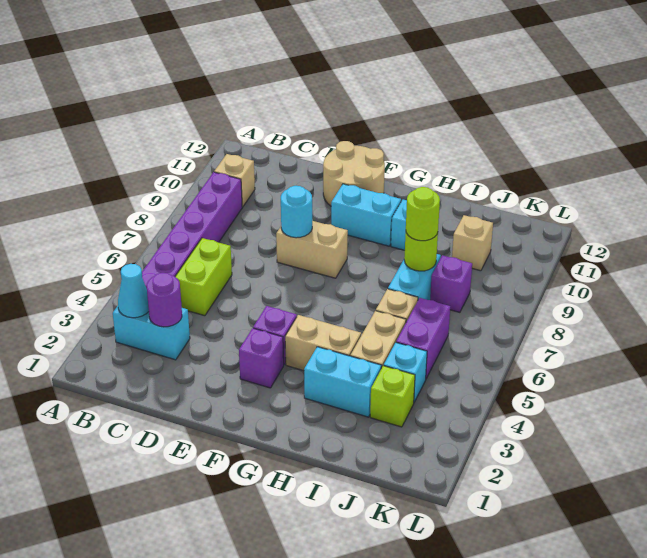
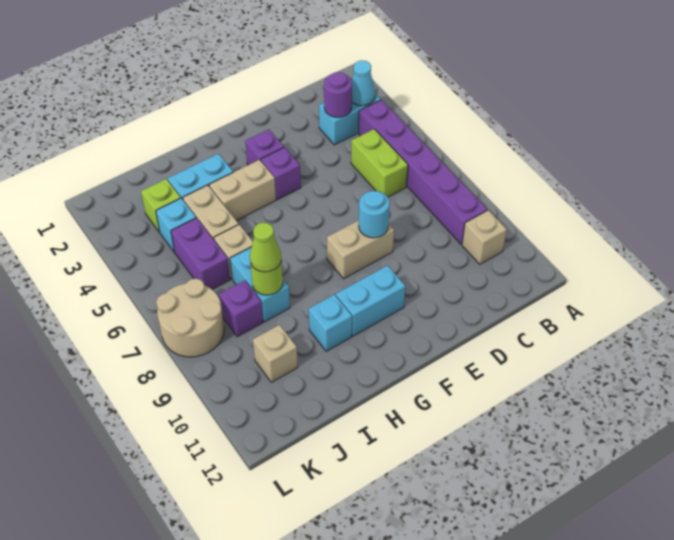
tan round brick E11:F12 level 1 -> tan round brick K7:L8 level 1
lime round brick I8 level 3 -> lime cone I8 level 3

